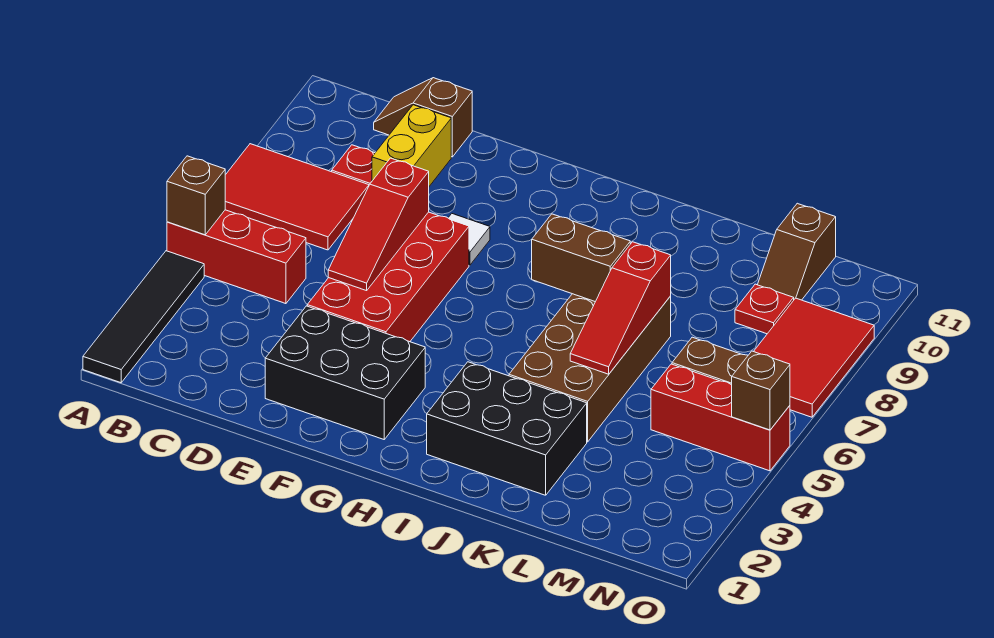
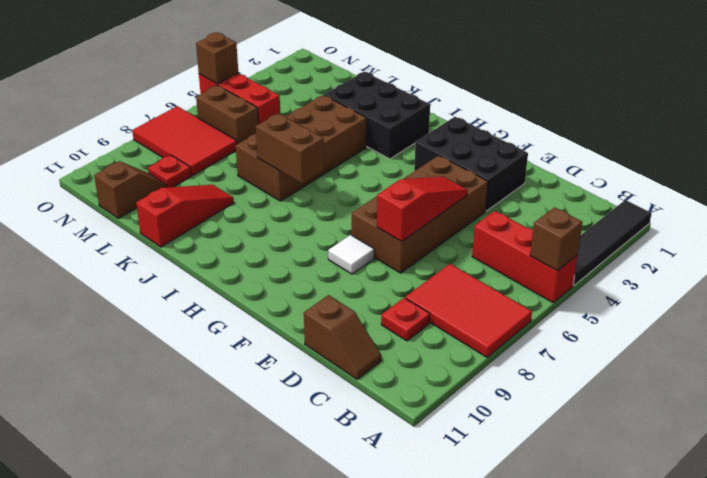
yellow brick D9:D10 level 1 -> none
red brick E4:F7 level 1 -> brown brick E4:F7 level 1
red slope K5:K7 level 2 top 7 -> red slope K9:K11 level 1 top 11
red tile N7:O9 level 1 -> red tile M7:O8 level 1

